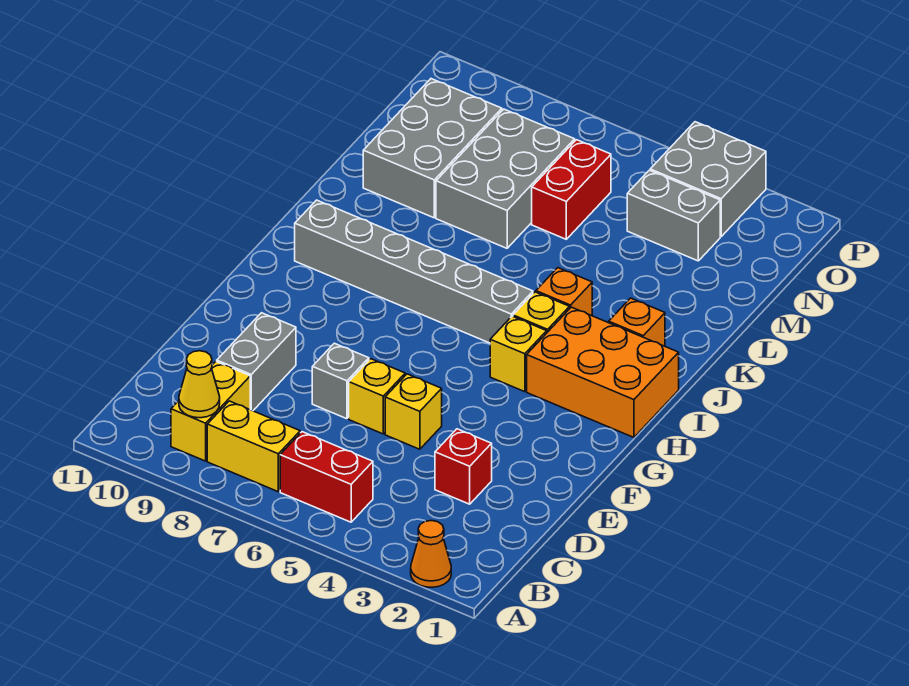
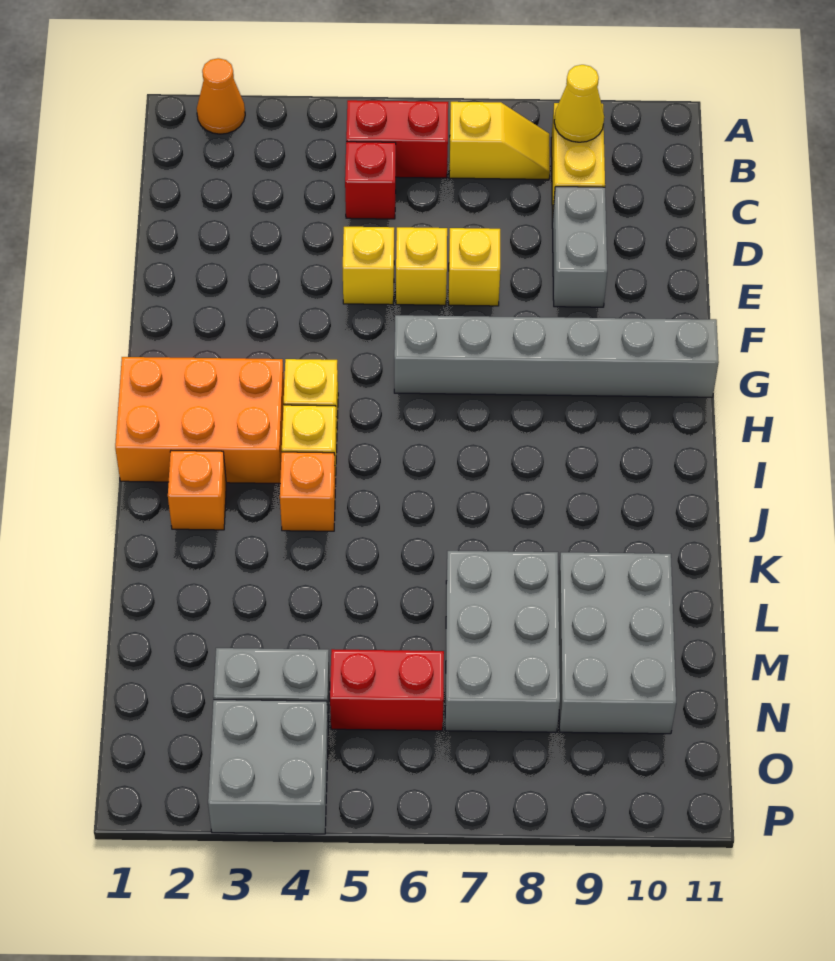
yellow brick B7:B8 level 1 -> yellow slope B7:B8 level 1 top 7
red brick D3 level 1 -> red brick C5 level 1
grey brick E7 level 1 -> yellow brick E7 level 1
grey brick I5:I10 level 1 -> grey brick G6:G11 level 1
red brick M6:N6 level 1 -> red brick N5:N6 level 1

